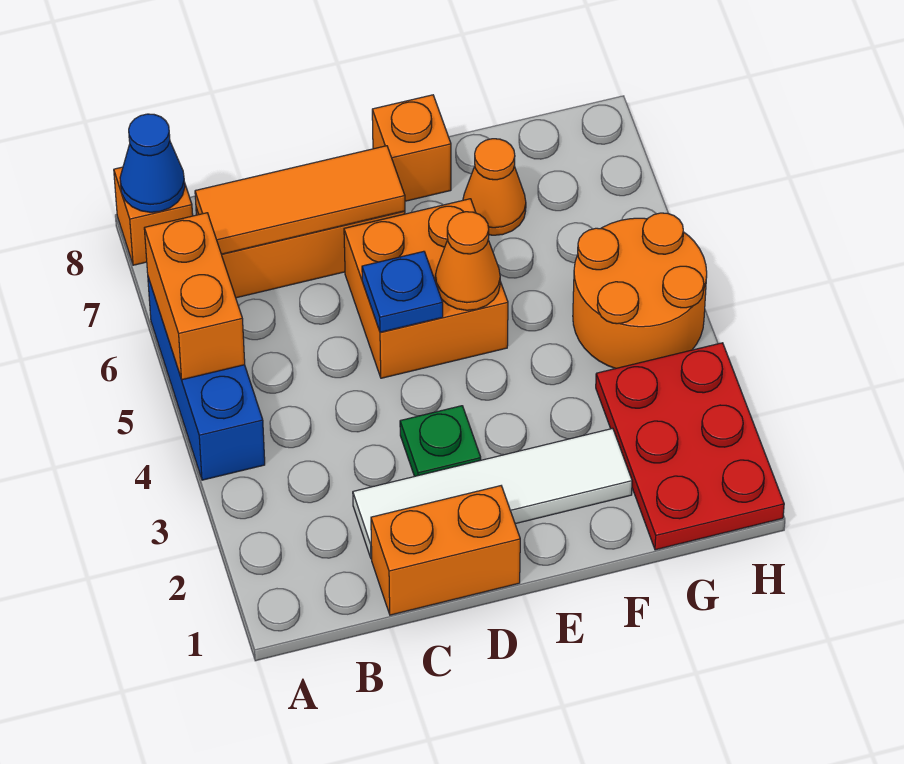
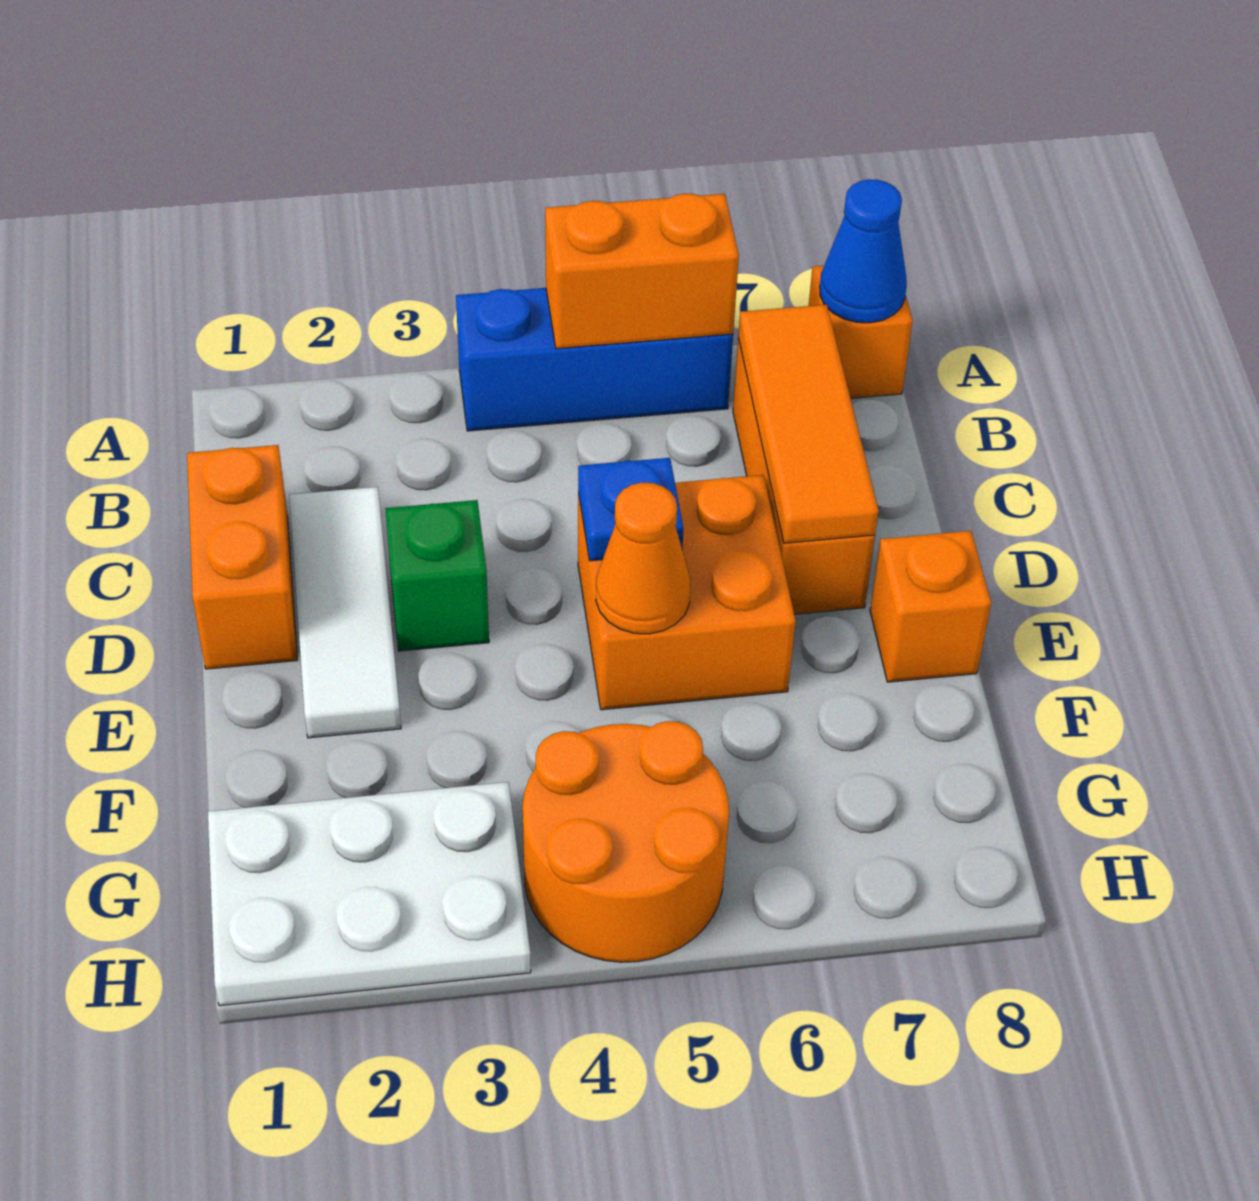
white tile C2:F2 level 1 -> white tile C2:E2 level 1
green plate D3 level 1 -> green brick D3 level 1
orange cone F7 level 1 -> none
red plate G1:H3 level 1 -> white plate G1:H3 level 1

